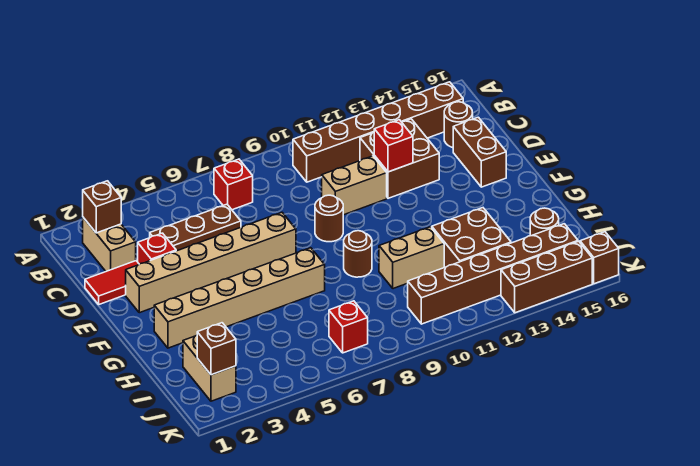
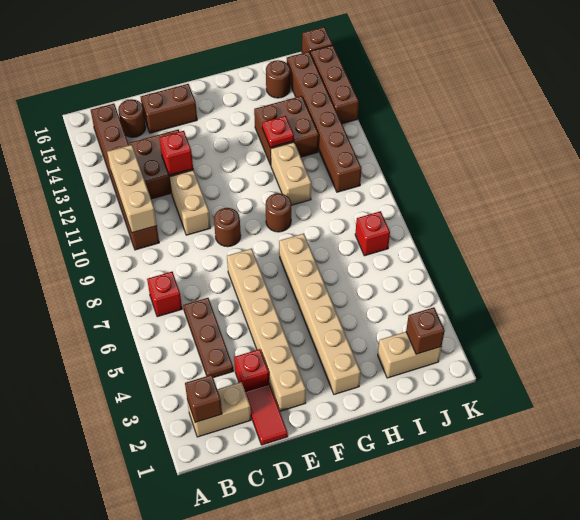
none -> tan brick B10:B12 level 2
none -> red plate H12 level 2

